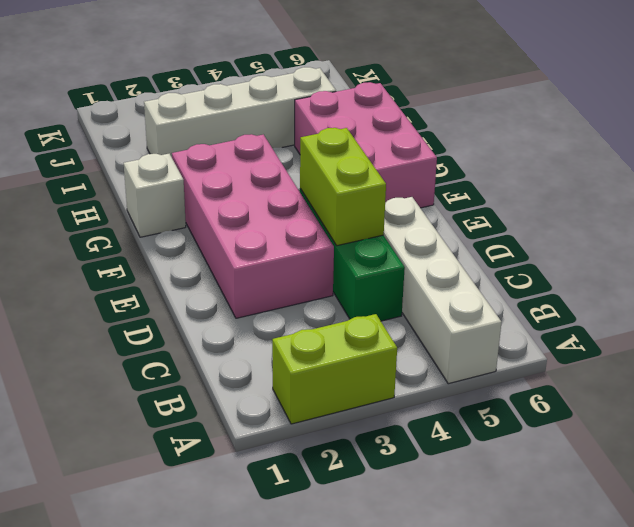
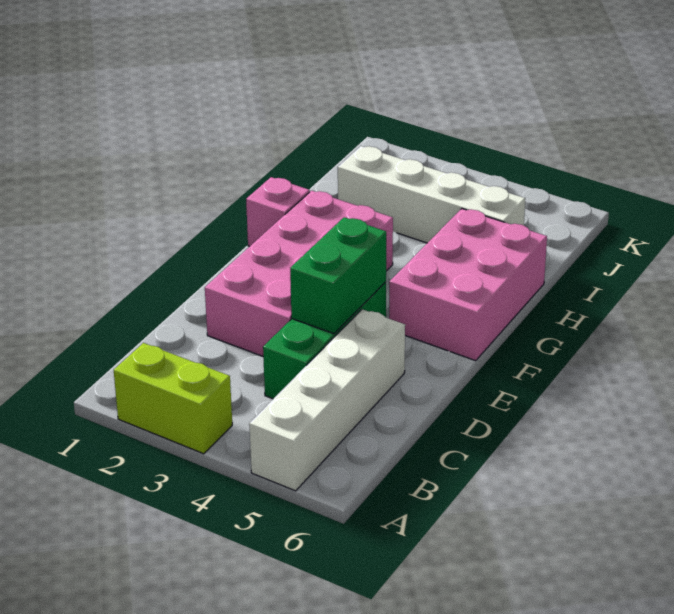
lime brick D4:E4 level 2 -> green brick D4:E4 level 2
white brick G1 level 1 -> pink brick G1 level 1

